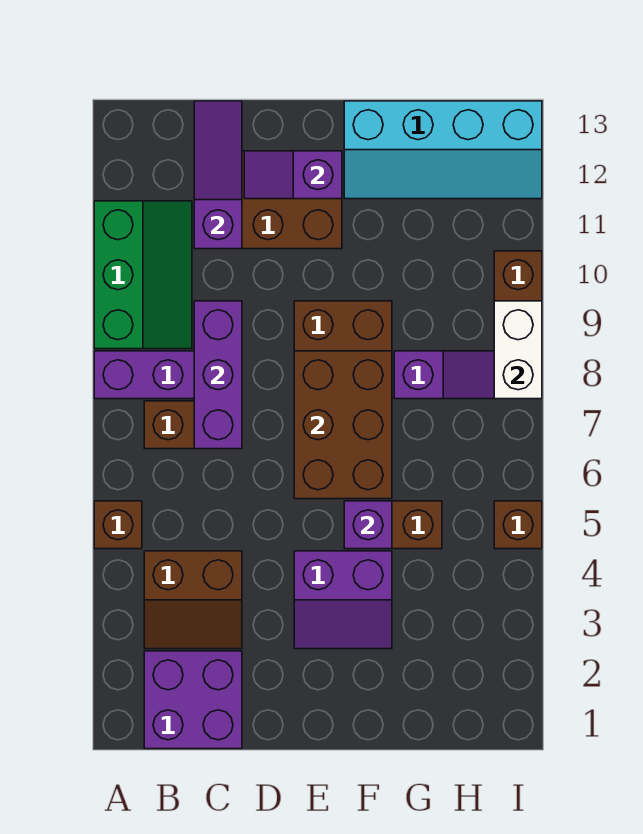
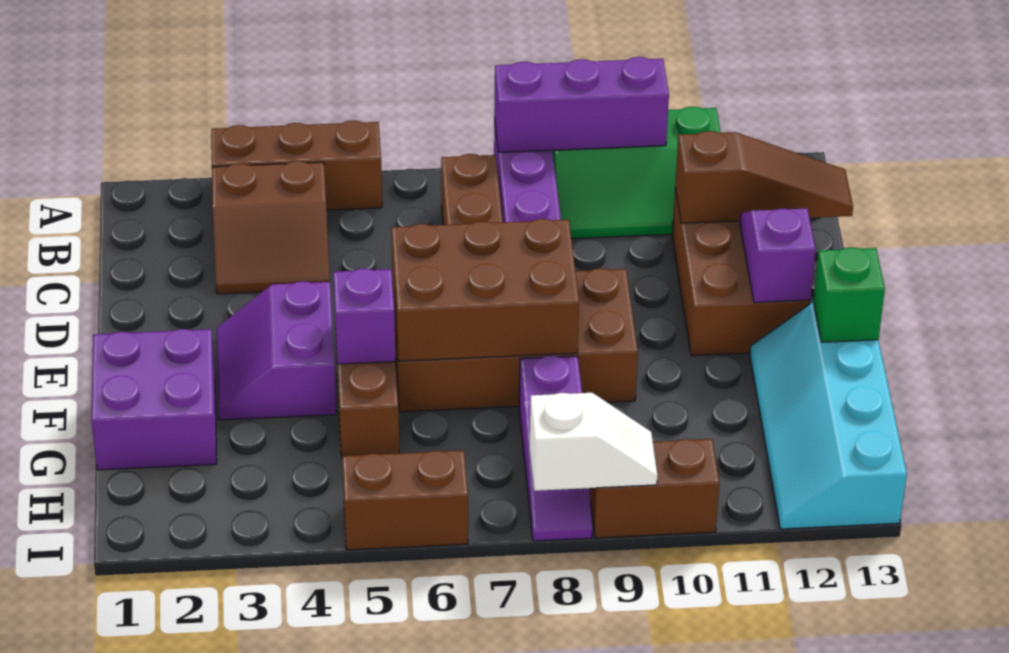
brown brick A5 level 1 -> brown brick A3:A5 level 1
purple brick B1:C2 level 1 -> purple brick F1:G2 level 1
brown slope B3:C4 level 1 top 4 -> brown slope B3:C4 level 1 top B
purple brick C7:C9 level 2 -> purple brick A8:A10 level 2
purple slope C11:C13 level 2 top 11 -> brown slope C11:C13 level 2 top 11
none -> green brick F13 level 2
brown brick I5 level 1 -> brown brick I5:I6 level 1
white brick I8:I9 level 2 -> white slope I8:I9 level 2 top 8

